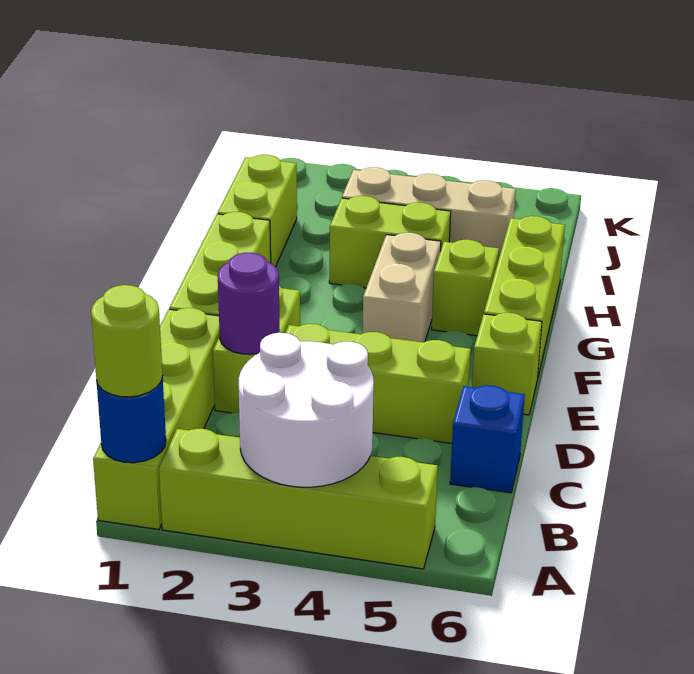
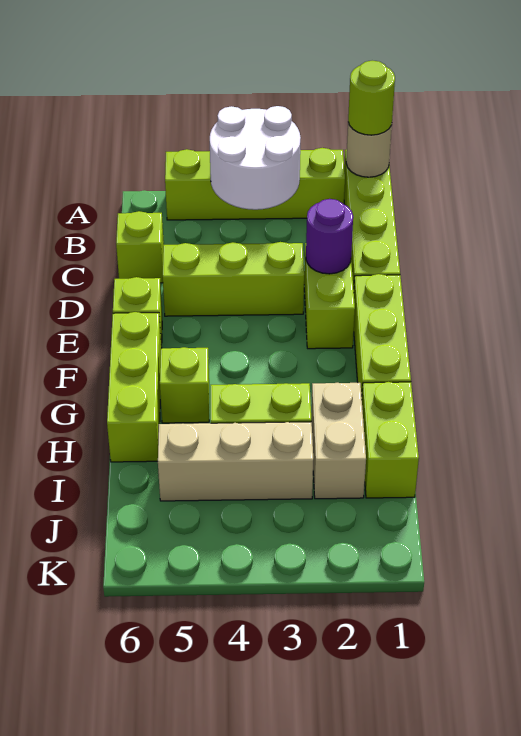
blue round brick A1 level 2 -> tan round brick A1 level 2
blue brick C6 level 1 -> lime brick C6 level 1
tan brick F4:G4 level 1 -> tan brick H2:I2 level 1

